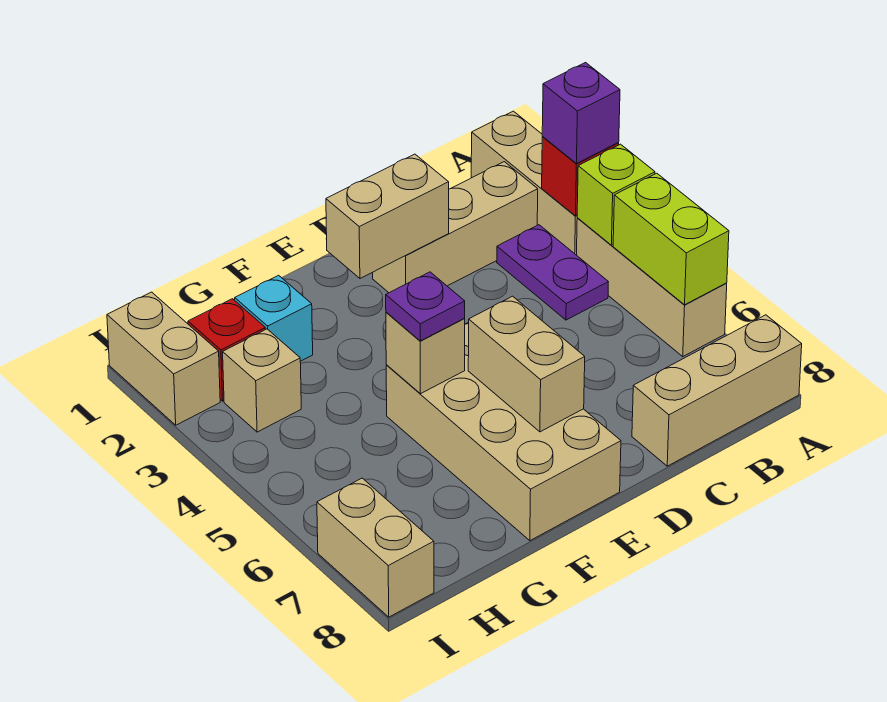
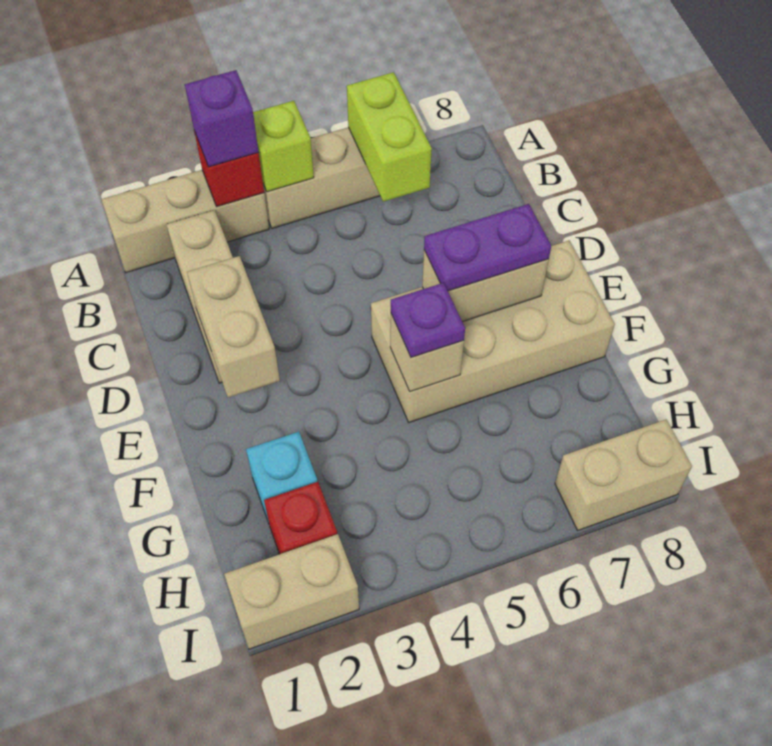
lime brick A5:A6 level 2 -> lime brick A6:B6 level 2
tan brick A8:C8 level 1 -> none
purple plate B3:B4 level 1 -> purple plate E6:E7 level 3
tan brick H3 level 1 -> none

